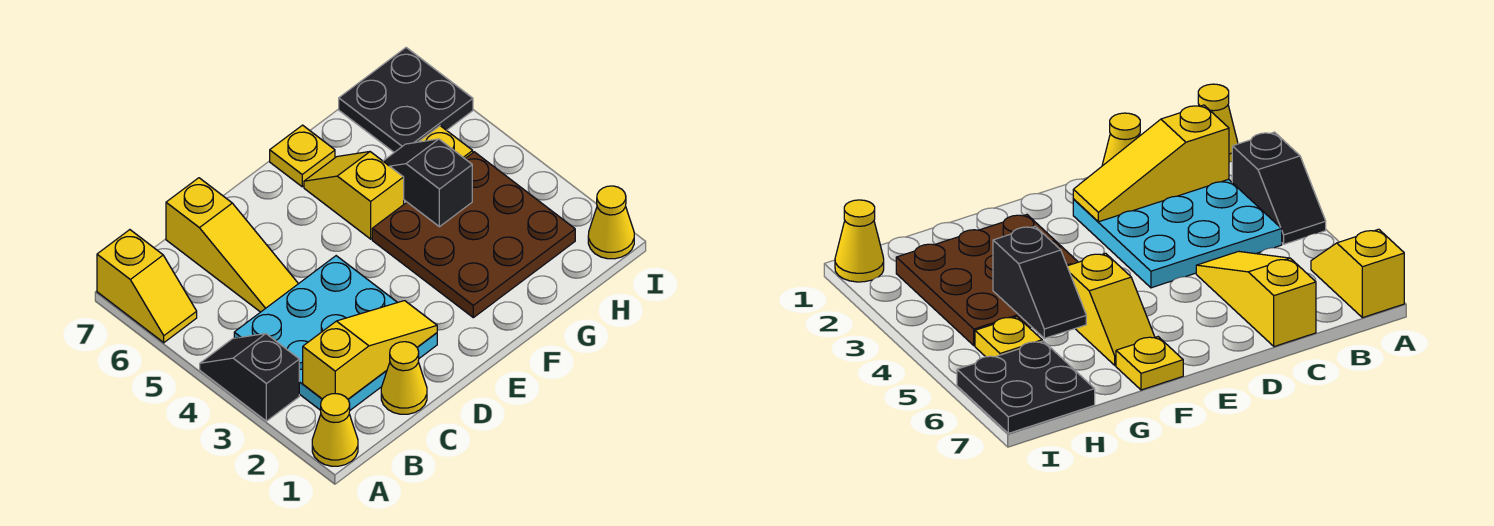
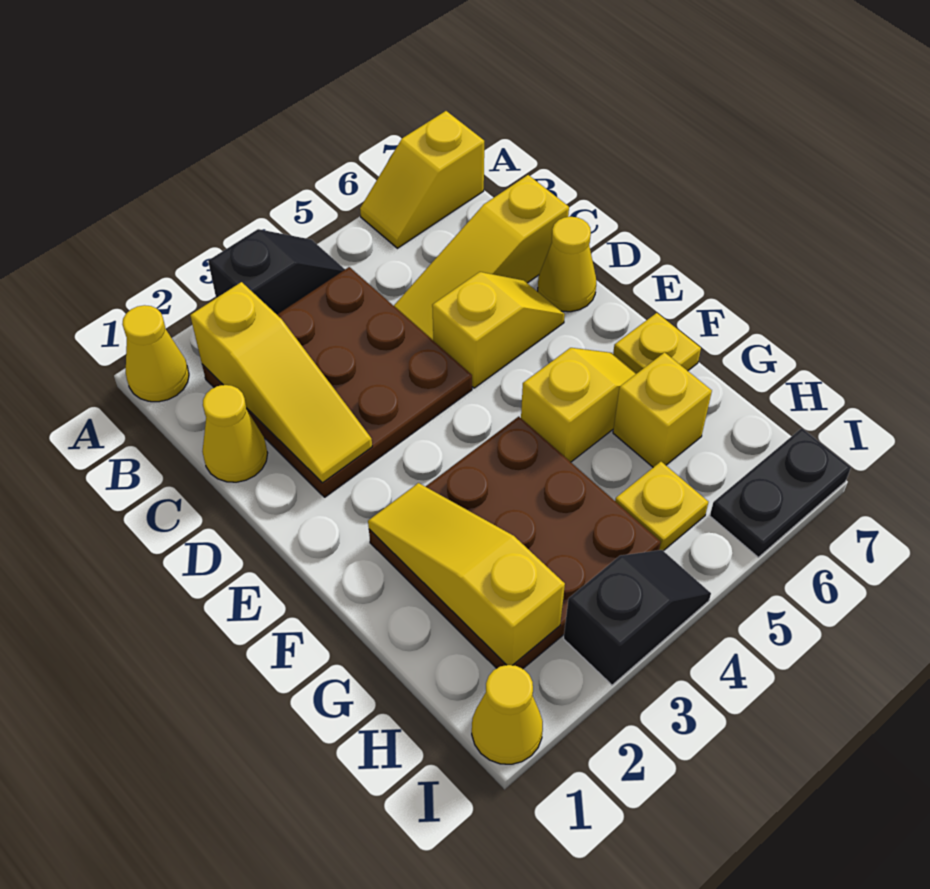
cyan plate B2:D4 level 1 -> brown plate B2:D4 level 1
none -> yellow slope D5:D6 level 1 top 5
none -> yellow cone D7 level 1
none -> yellow slope F2:H2 level 2 top H
black slope G4:G5 level 2 top 4 -> black slope I3:I4 level 1 top 3
none -> yellow brick G6 level 1
black plate H6:I7 level 1 -> black plate I6:I7 level 1

